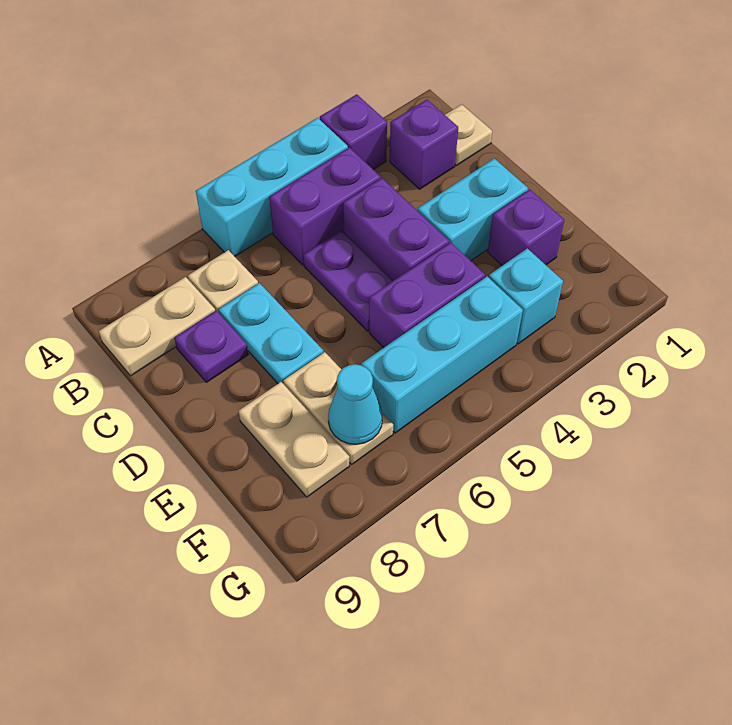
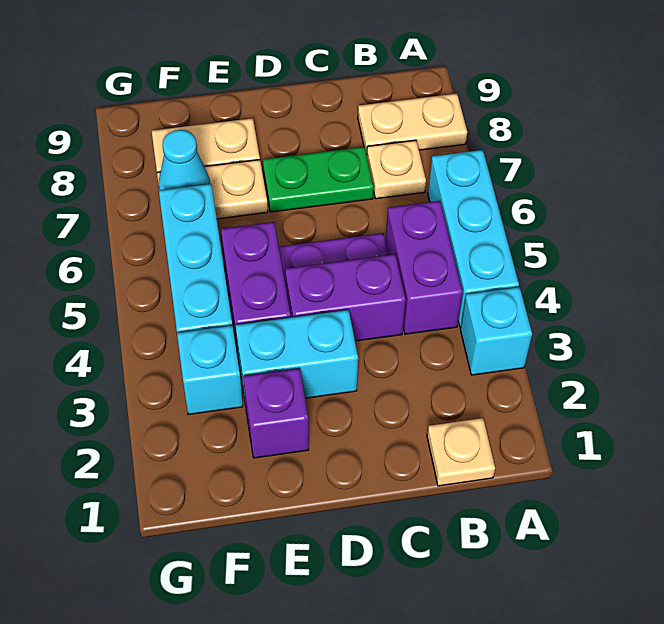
purple brick A3 level 1 -> cyan brick A3 level 1
purple brick B2 level 1 -> none
tan plate B8:B9 level 1 -> tan plate A8:B8 level 1
cyan plate C7:D7 level 1 -> green plate C7:D7 level 1
purple plate C8 level 1 -> none
cyan brick D2:D3 level 1 -> cyan brick D3:E3 level 1

